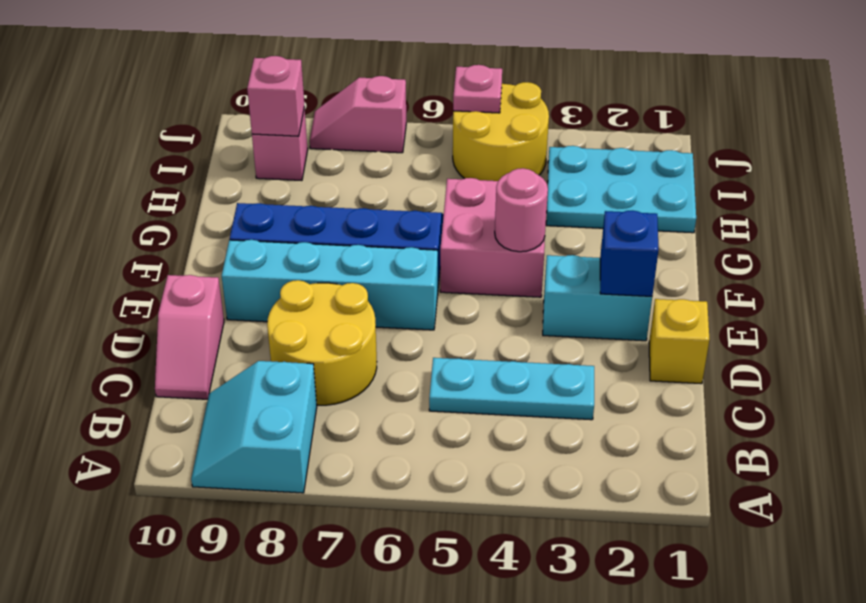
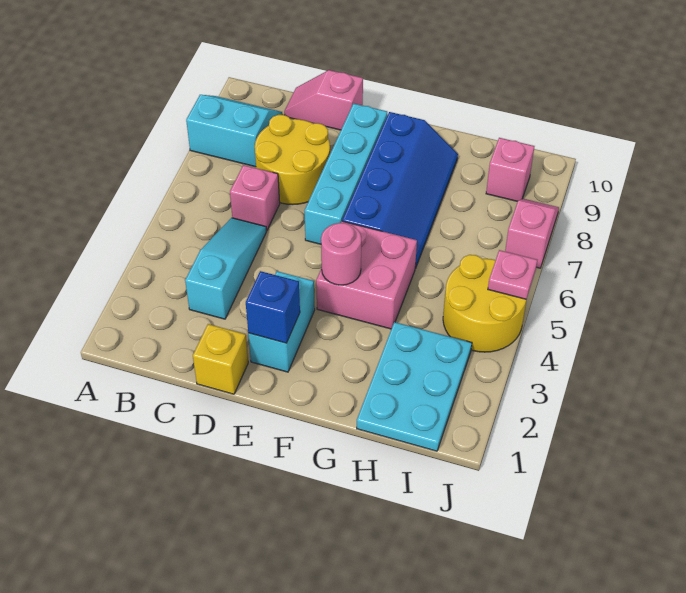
cyan plate C3:C5 level 1 -> cyan slope C3:C5 level 1 top 3
pink brick I9 level 2 -> pink brick C6 level 1

